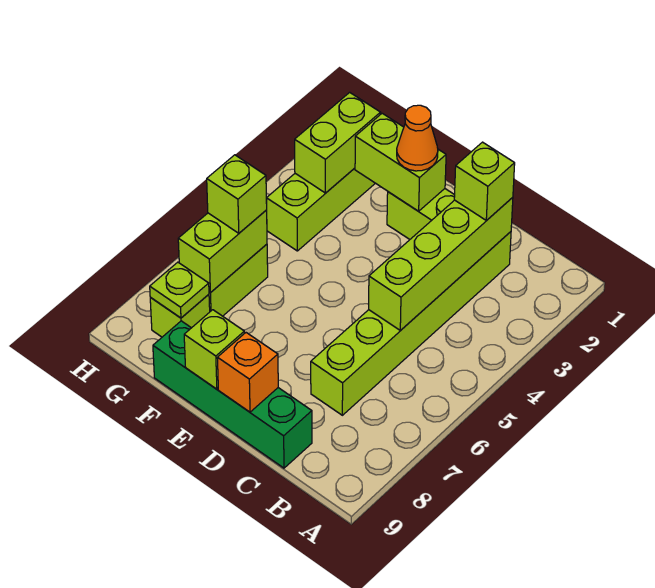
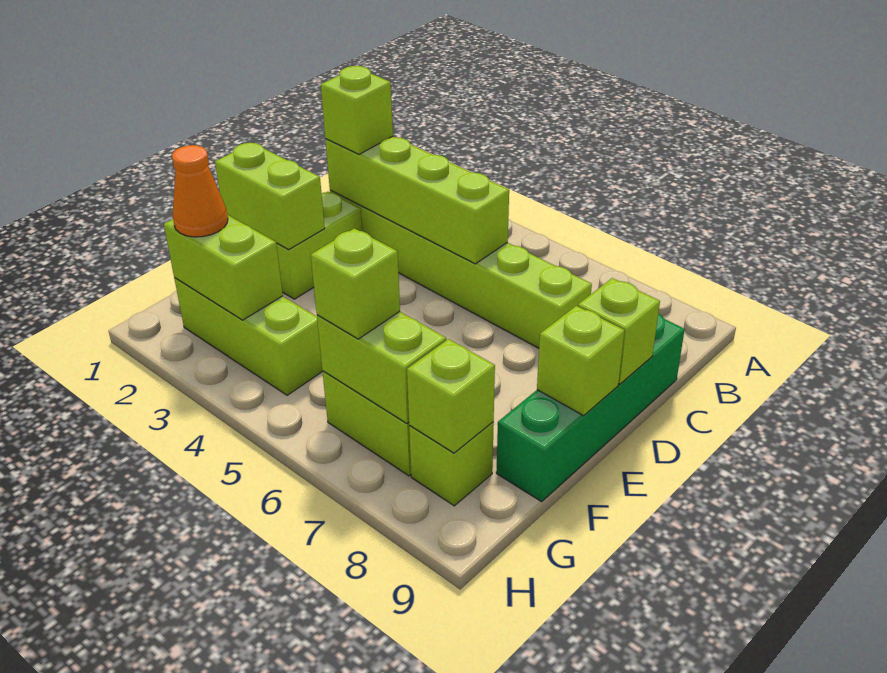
orange brick D9 level 2 -> lime brick D9 level 2
lime brick E2:F2 level 2 -> lime brick E1:E2 level 2
orange cone E2 level 3 -> orange cone G2 level 3
lime plate G8 level 2 -> lime brick G8 level 2

